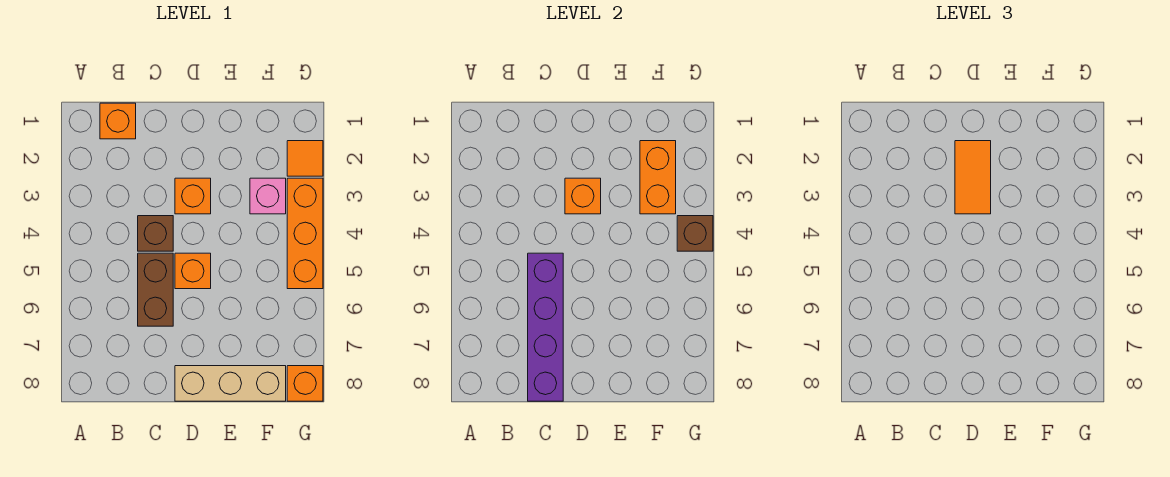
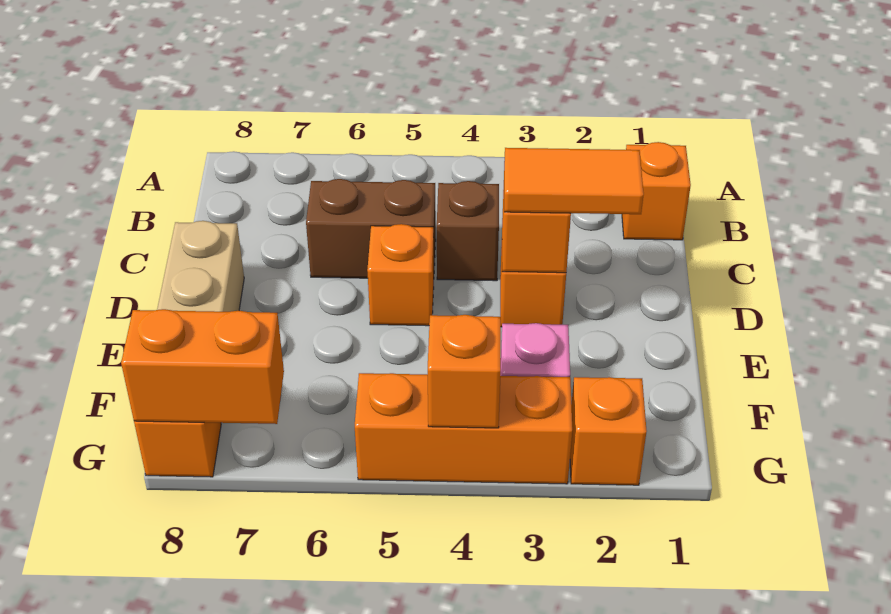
purple brick C5:C8 level 2 -> none
orange brick F2:F3 level 2 -> orange brick G7:G8 level 2
orange tile G2 level 1 -> orange brick G2 level 1
brown brick G4 level 2 -> orange brick G4 level 2

